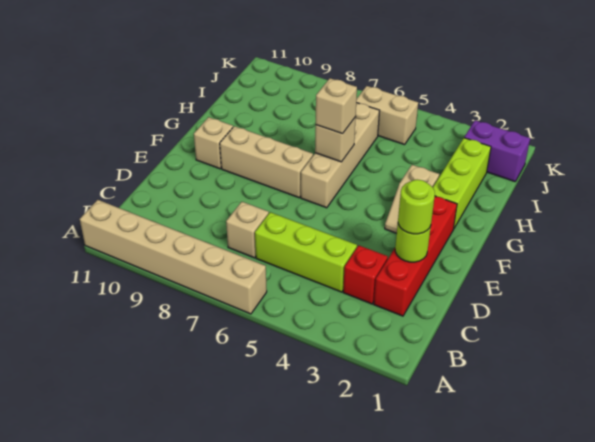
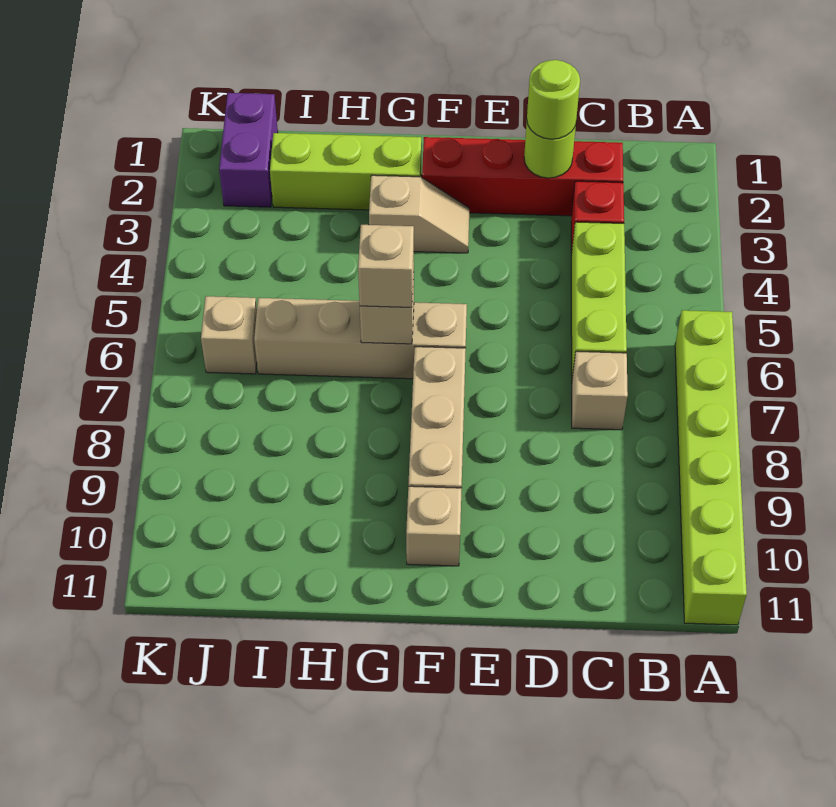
tan brick A6:A11 level 1 -> lime brick A6:A11 level 1
tan brick J5:J6 level 1 -> tan brick J6 level 1

